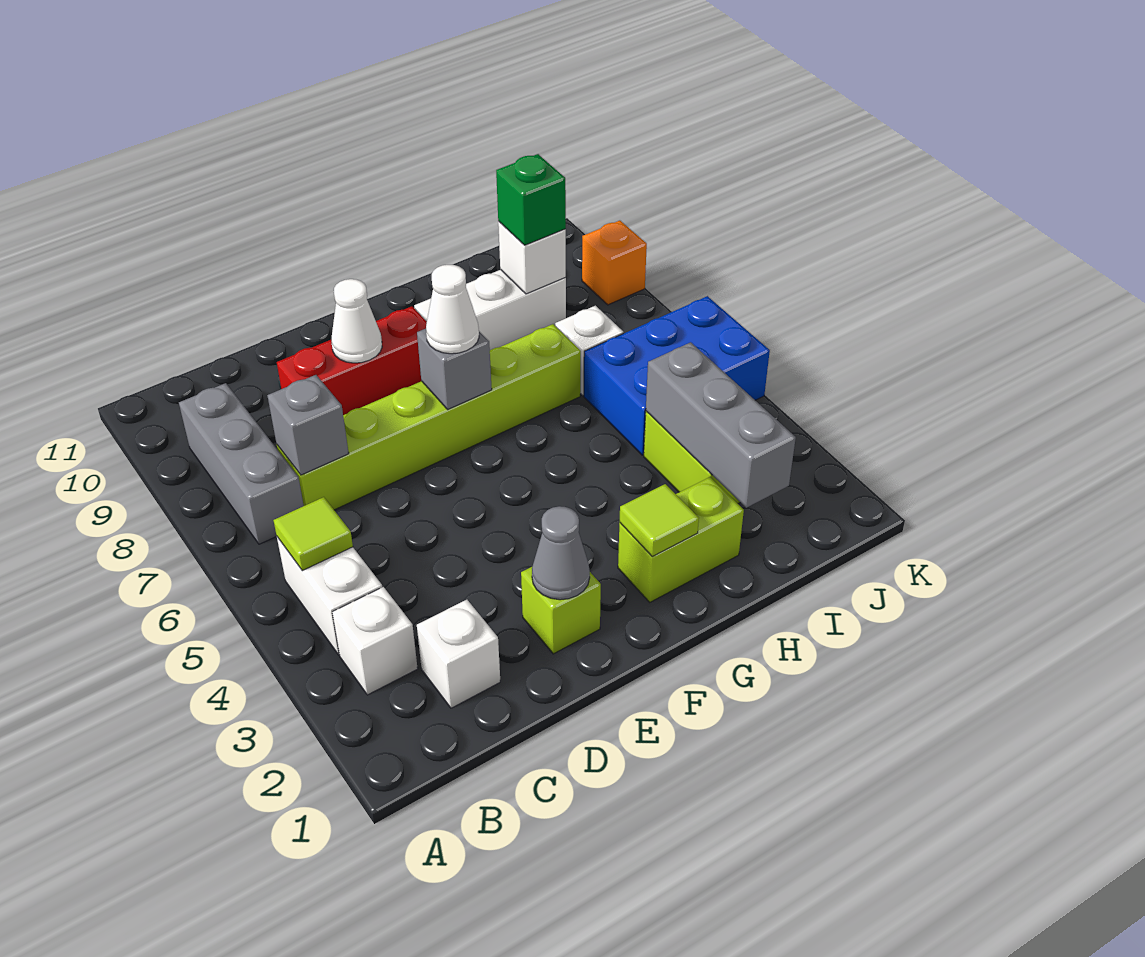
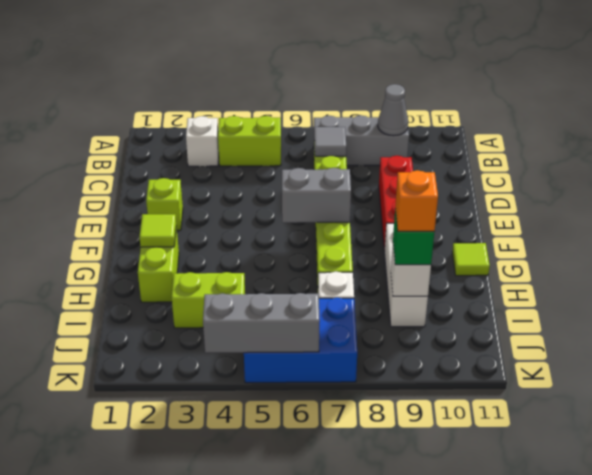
white brick B4:B5 level 1 -> lime brick B4:B5 level 1
lime tile B5 level 2 -> lime tile G11 level 1
white brick C2 level 1 -> none
grey brick C7 level 2 -> grey tile C7 level 2
grey cone E2 level 2 -> grey cone B9 level 2
white cone E9 level 2 -> none
grey brick F7 level 2 -> grey brick F6:F7 level 2
white cone F7 level 3 -> none
grey brick I2:I4 level 2 -> grey brick K4:K6 level 2
blue brick I5:K6 level 1 -> blue brick J5:K7 level 1
orange brick K9 level 1 -> orange brick I9 level 4

